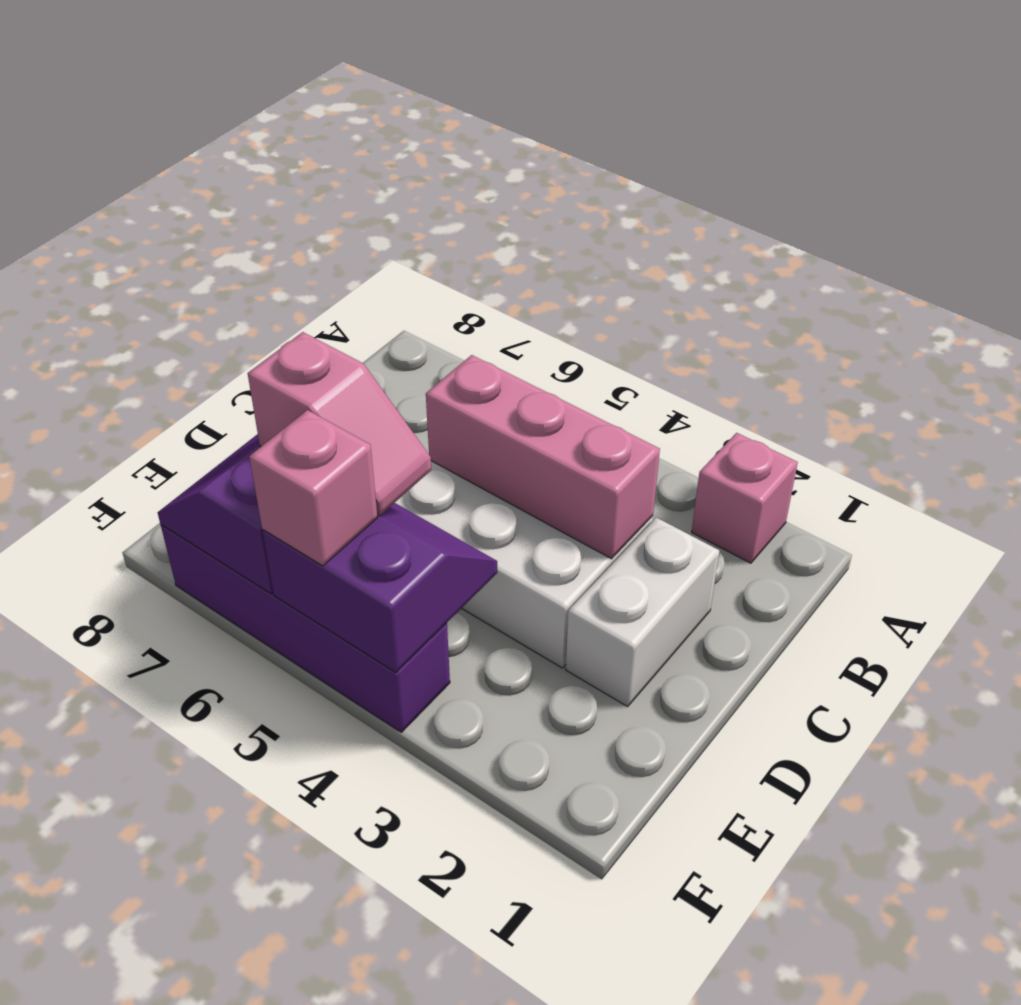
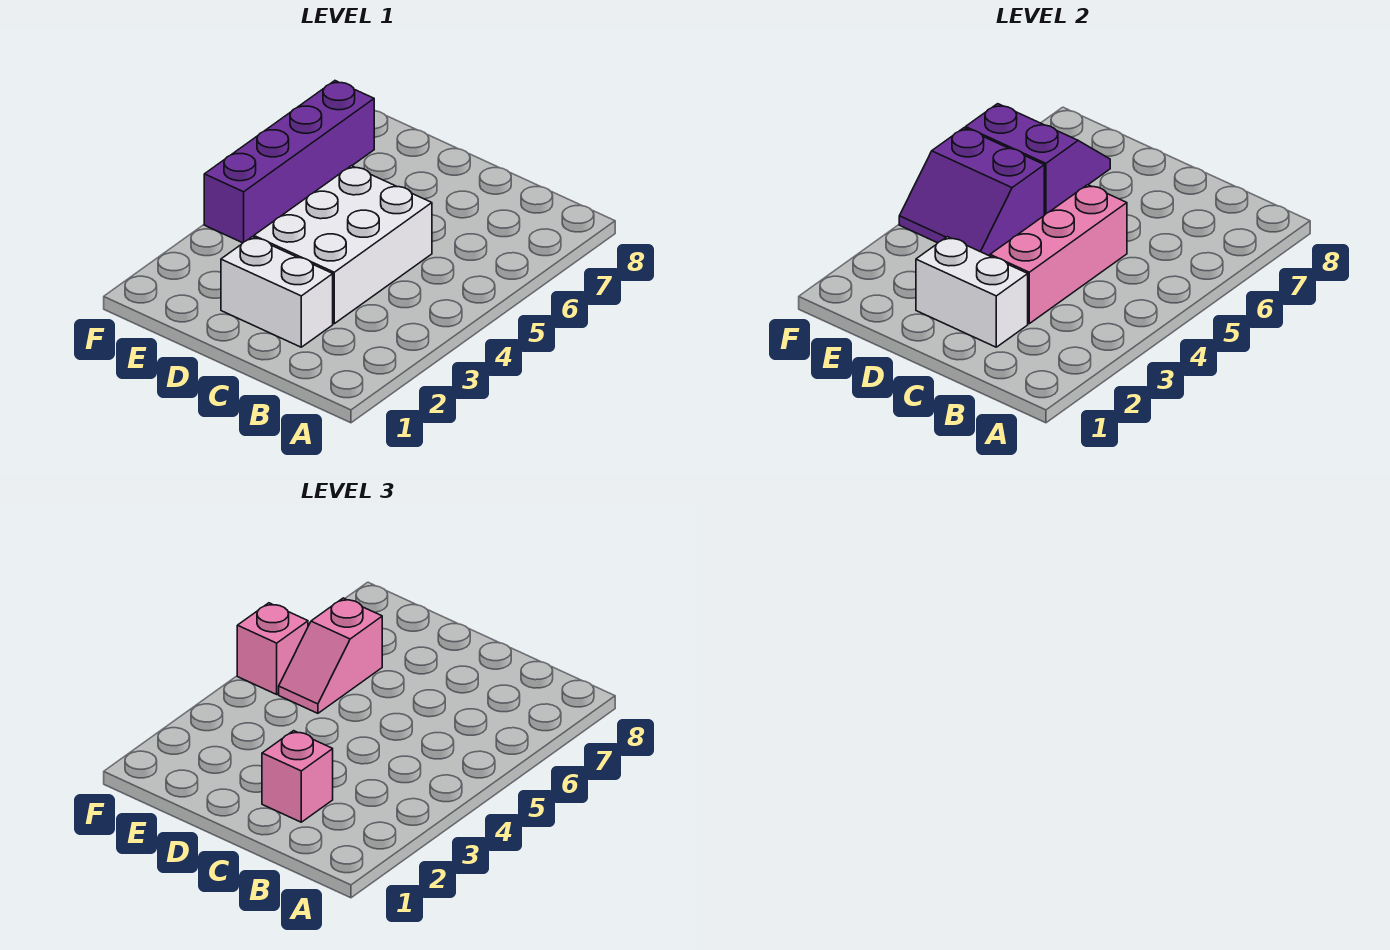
pink brick A2 level 1 -> pink brick C2 level 3
none -> white brick C2:D2 level 2
purple slope E4:F5 level 2 top F -> purple slope E4:F5 level 2 top 5

